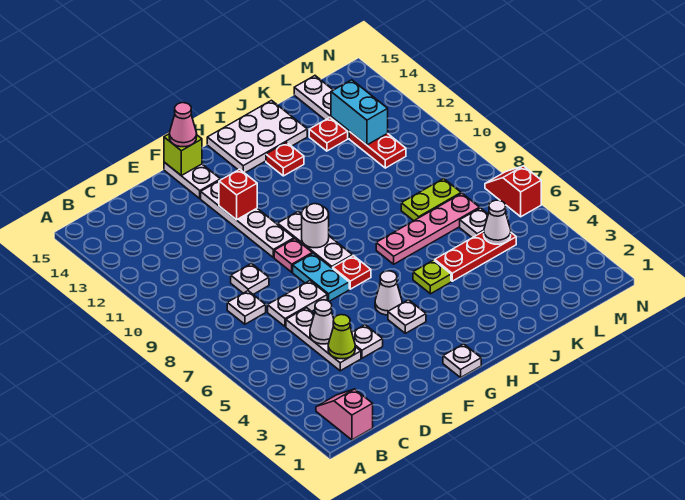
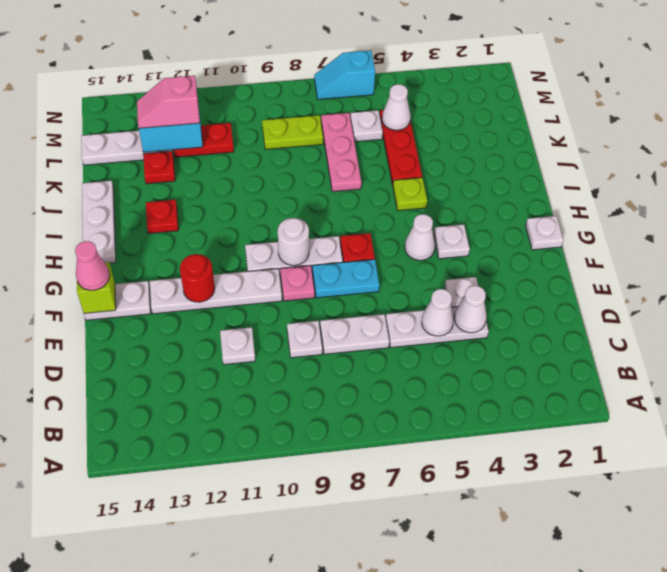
pink slope B1:B2 level 1 top 1 -> pink slope L12:L13 level 3 top 12
white plate C8 level 1 -> white plate D11 level 1
lime cone D4 level 2 -> white cone D4 level 2
white plate D7:E7 level 1 -> white plate D7:D8 level 1
red brick F12 level 2 -> red round brick F12 level 2
white plate H14:J15 level 1 -> white plate H15:J15 level 1
pink plate I7:L7 level 1 -> pink plate J7:L7 level 1
lime plate K8:L8 level 1 -> lime plate L8:L9 level 1
red slope N6:N7 level 1 top 6 -> cyan slope N6:N7 level 1 top 6

